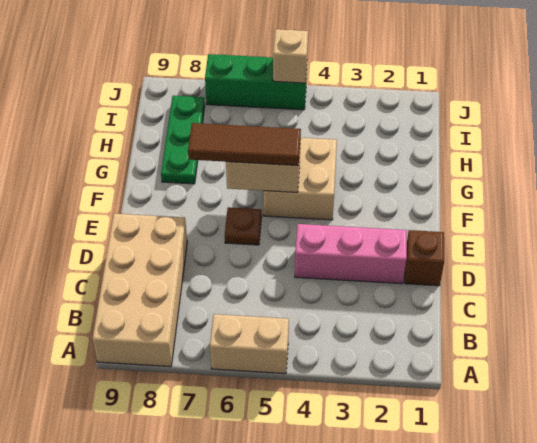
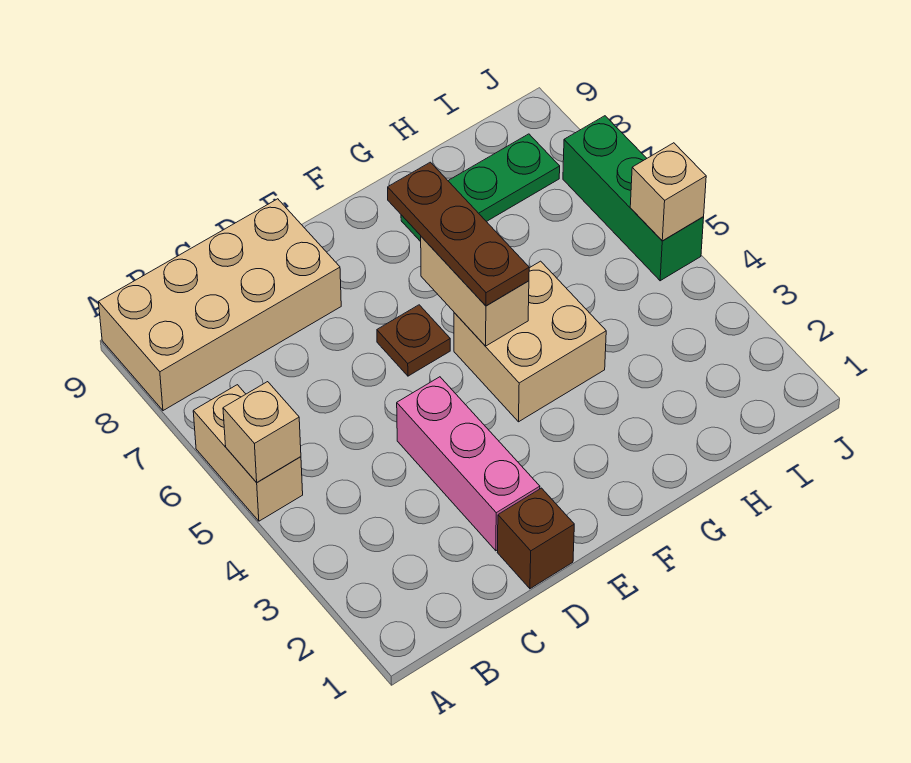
none -> tan brick A5 level 2
brown tile F5:F7 level 3 -> brown plate F5:F7 level 3

